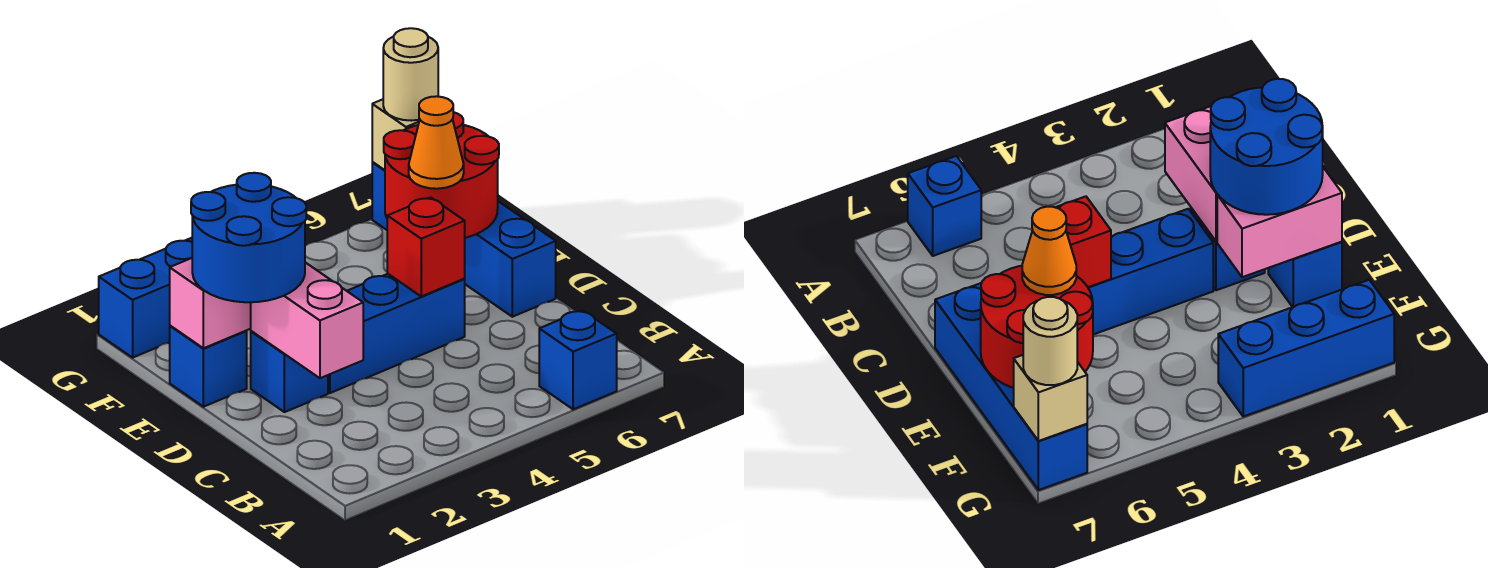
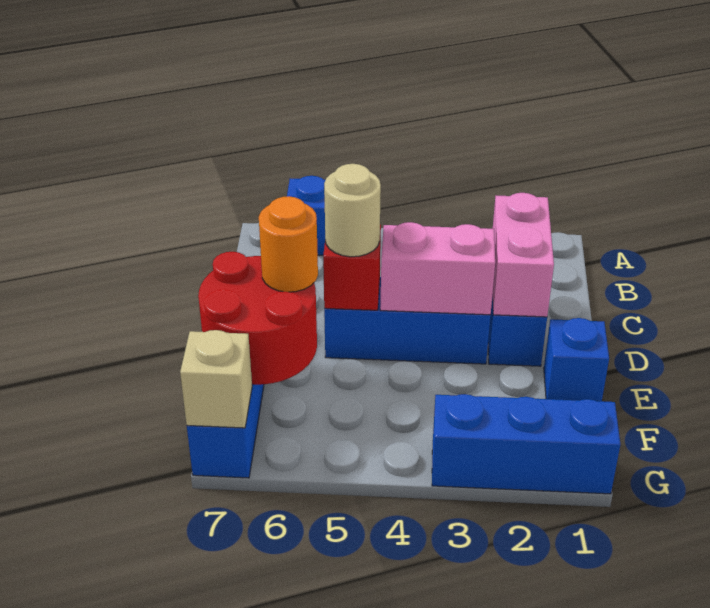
blue round brick D1:E2 level 3 -> none
pink brick E1:E2 level 2 -> pink brick D3:D4 level 2
orange cone E6 level 3 -> orange round brick E6 level 3
tan round brick G7 level 3 -> tan round brick D5 level 3

